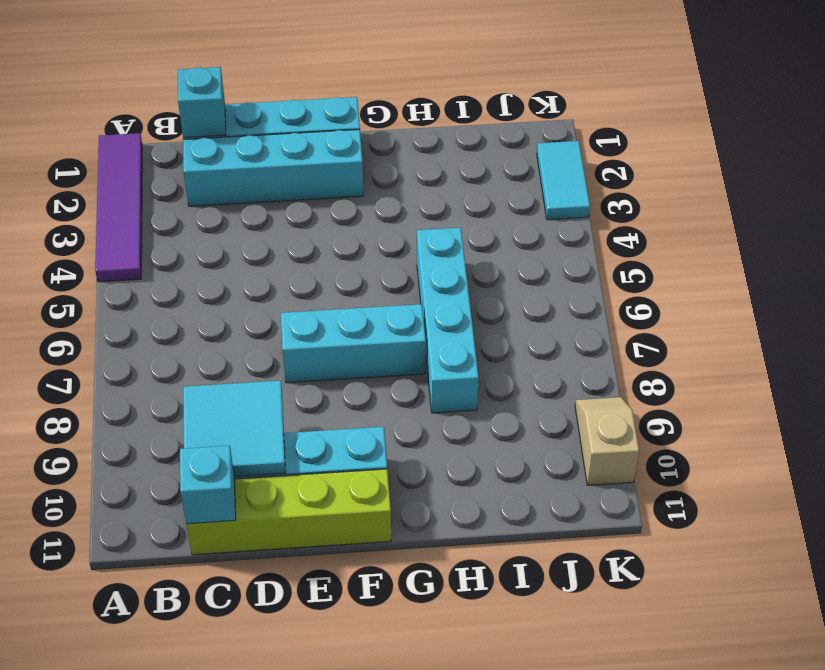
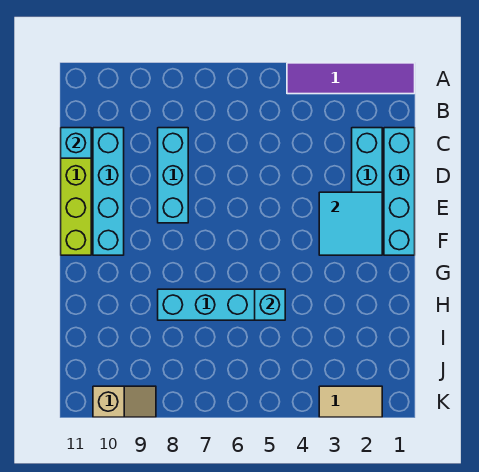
cyan brick C1 level 2 -> cyan brick H5 level 2
cyan tile C9:D10 level 2 -> cyan tile E2:F3 level 2
cyan brick E7:G7 level 1 -> cyan brick C8:E8 level 1
cyan tile K2:K3 level 1 -> tan tile K2:K3 level 1

